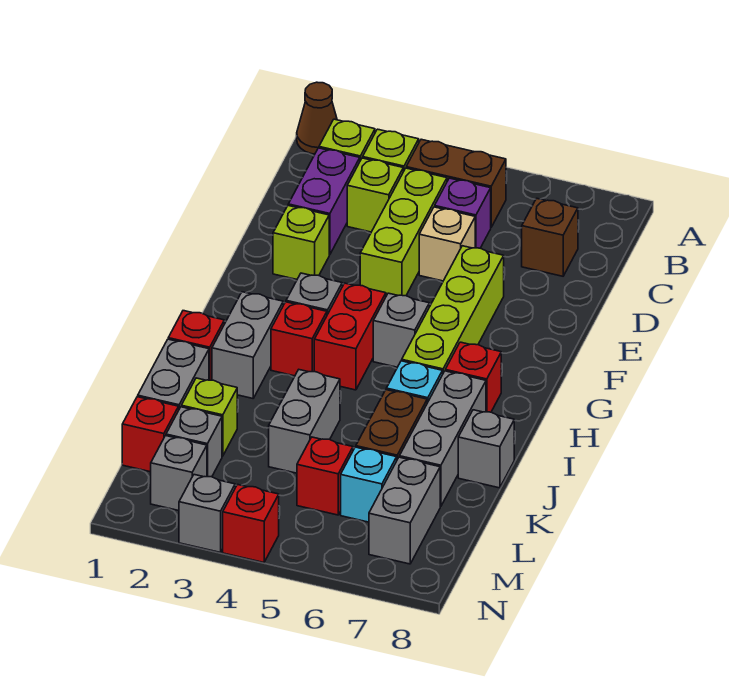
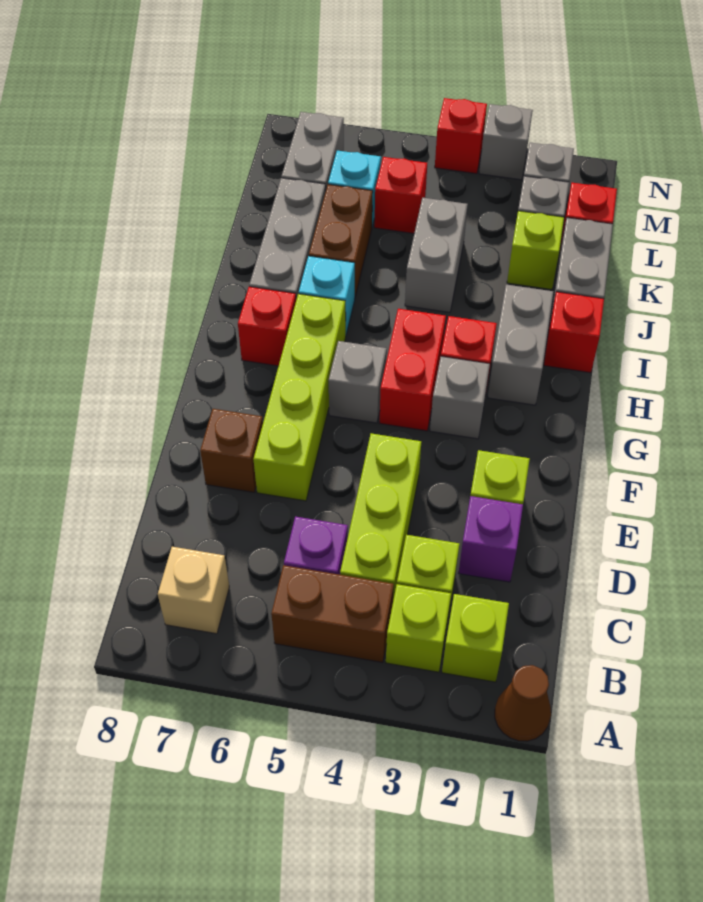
purple brick C2:D2 level 1 -> purple brick D2 level 1
brown brick C7 level 1 -> brown brick E7 level 1
tan brick D5 level 1 -> tan brick B7 level 1
grey brick J8 level 1 -> none

